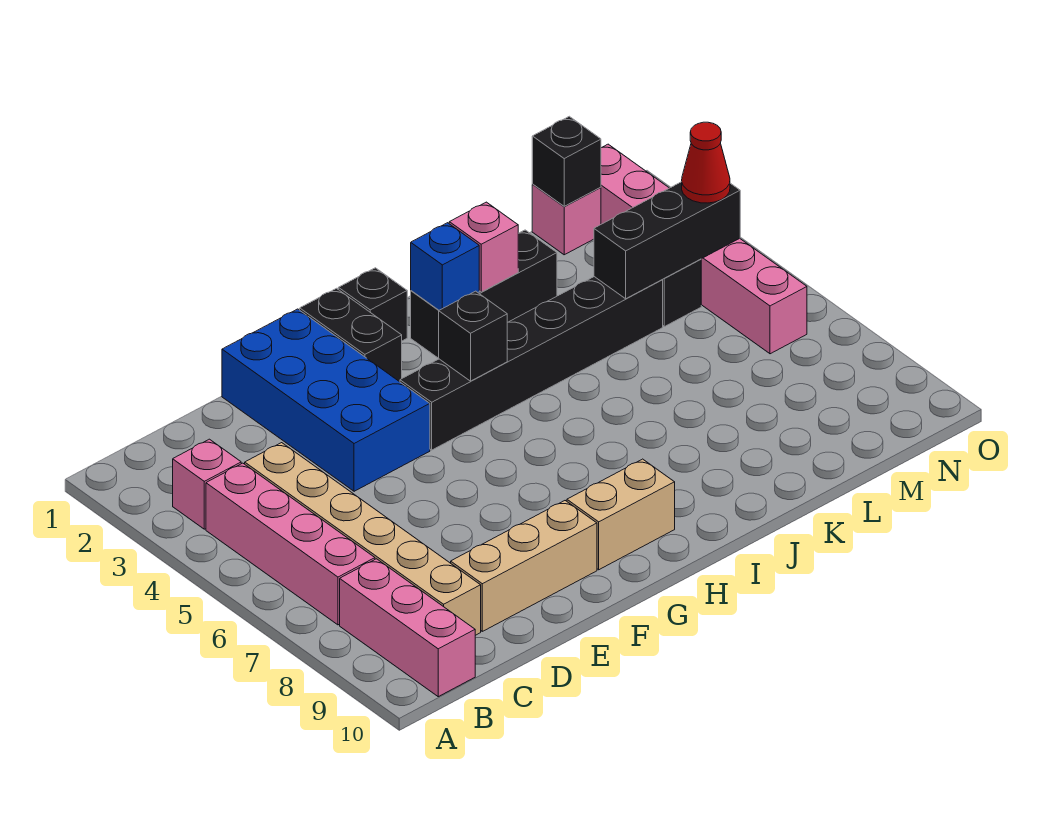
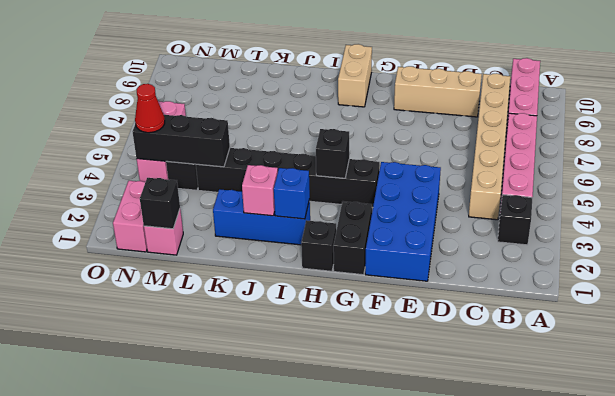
pink brick B3 level 1 -> black brick B3 level 1
tan brick G9:H9 level 1 -> tan brick H9:H10 level 1
black brick I2:K2 level 1 -> blue brick I2:K2 level 1

